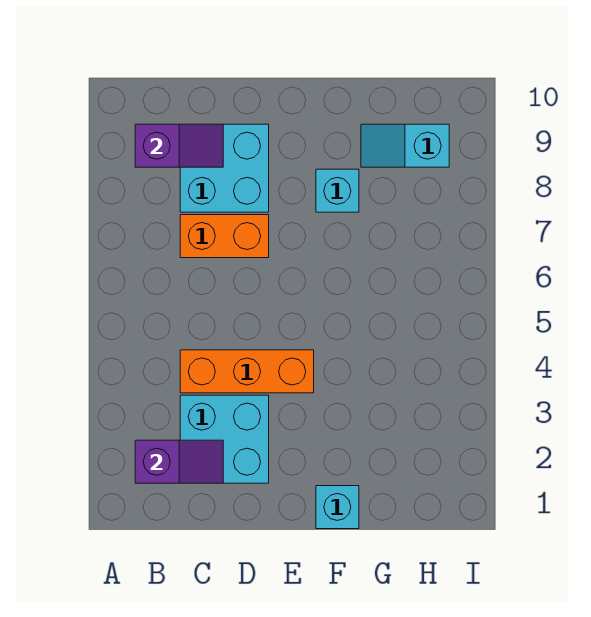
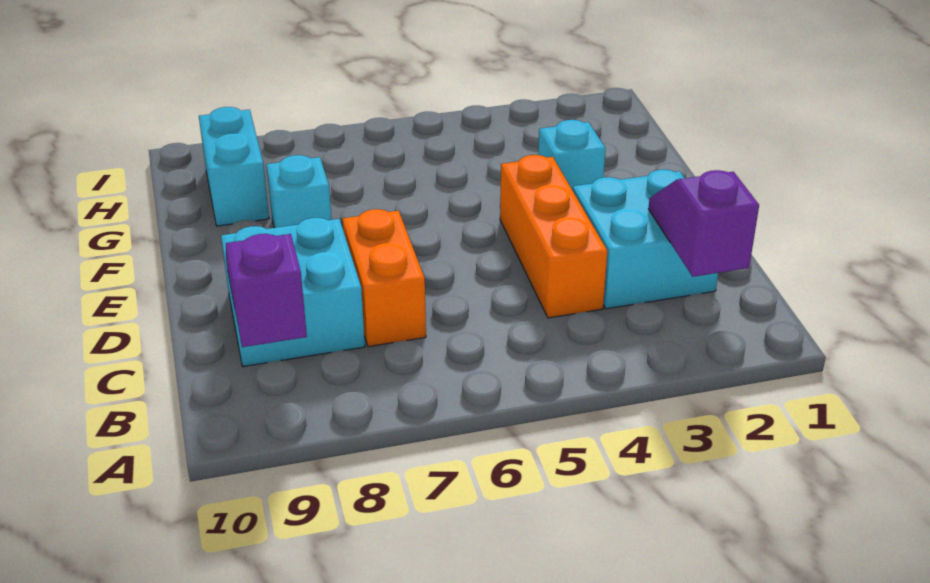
cyan brick F1 level 1 -> cyan brick F3 level 1
cyan slope G9:H9 level 1 top H -> cyan brick G9:H9 level 1

